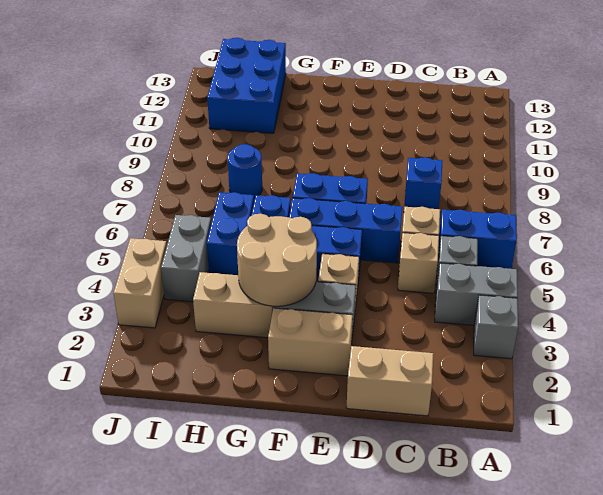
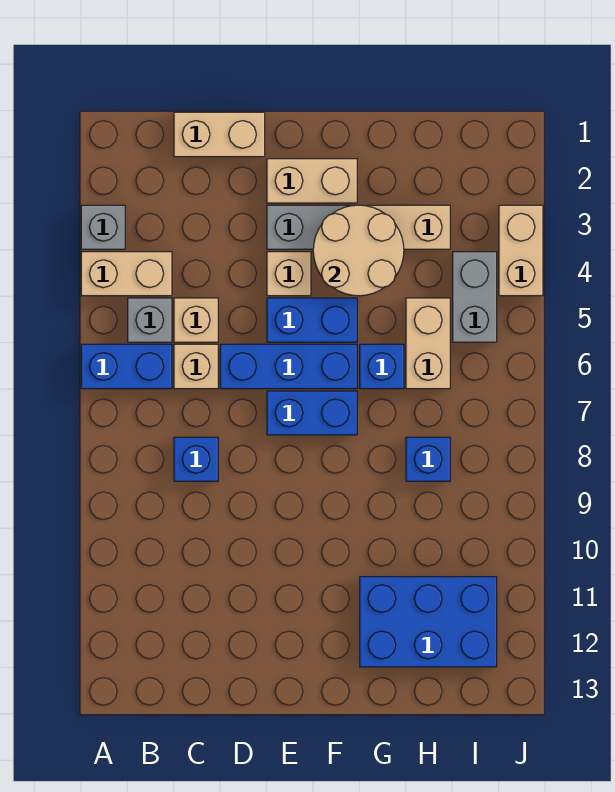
grey brick A4:B4 level 1 -> tan brick A4:B4 level 1
blue brick H5:H6 level 1 -> tan brick H5:H6 level 1
blue round brick H8 level 1 -> blue brick H8 level 1
blue brick H11:I13 level 1 -> blue brick G11:I12 level 1

